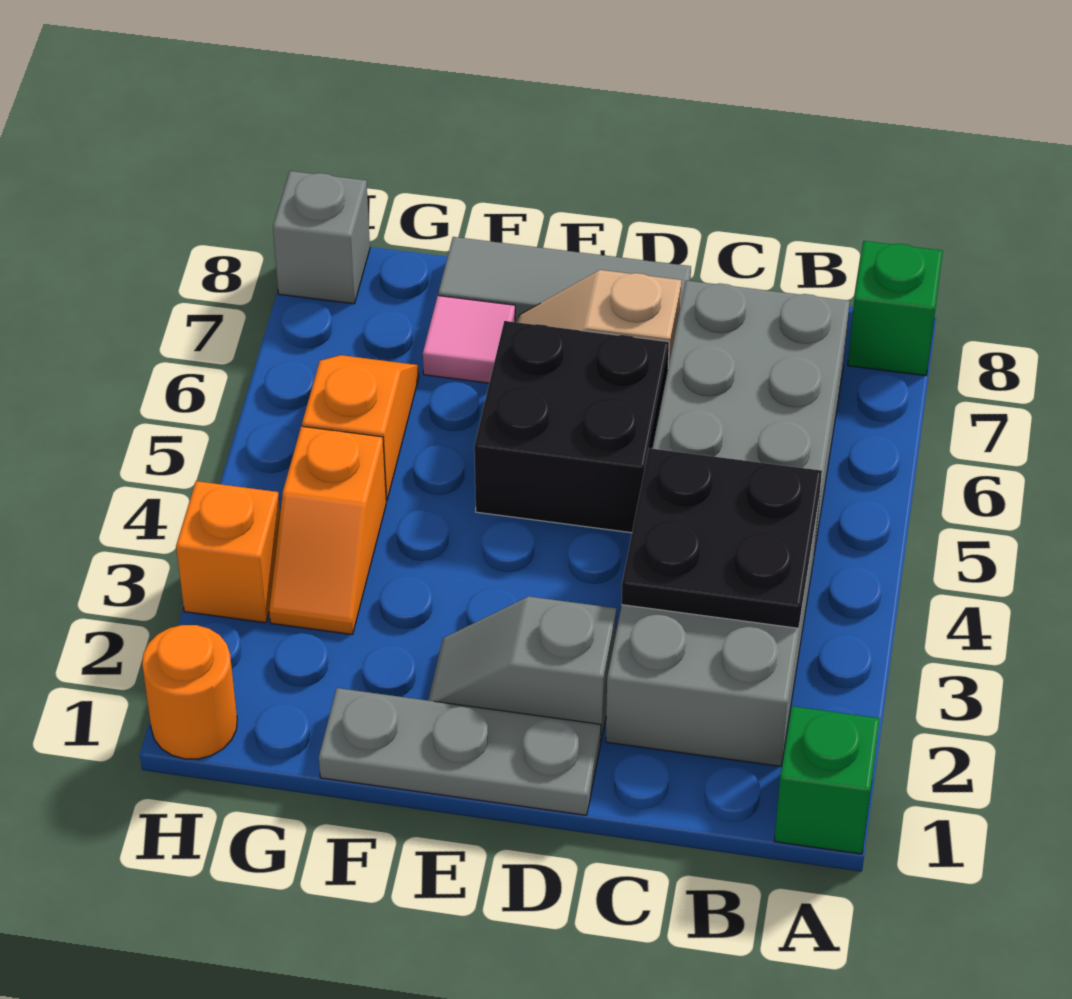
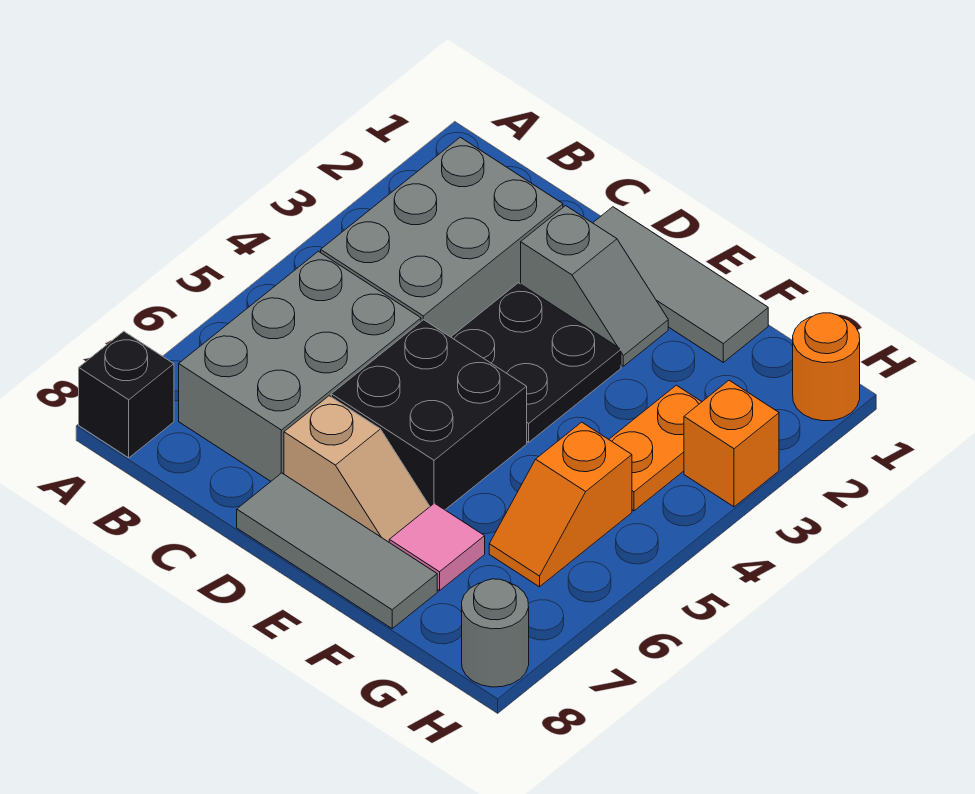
green brick A1 level 1 -> none
green brick A8 level 1 -> black brick A8 level 1
black plate B3:C4 level 2 -> black plate D3:E4 level 1
grey plate D1:F1 level 1 -> grey tile D1:F1 level 1
orange slope G3:G4 level 1 top 4 -> orange plate G3:G4 level 1
grey brick H8 level 1 -> grey round brick H8 level 1

